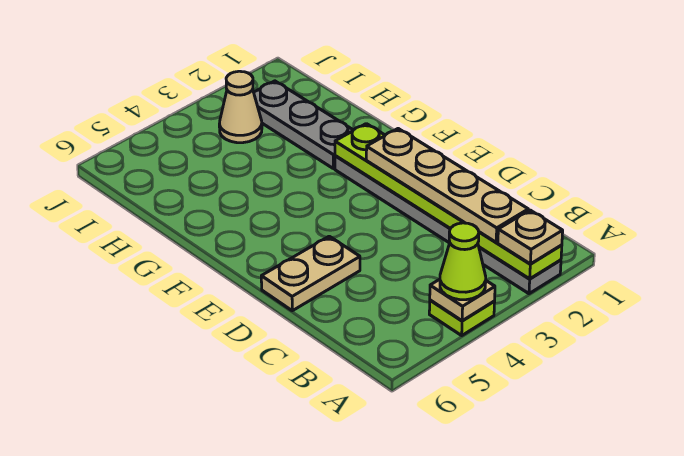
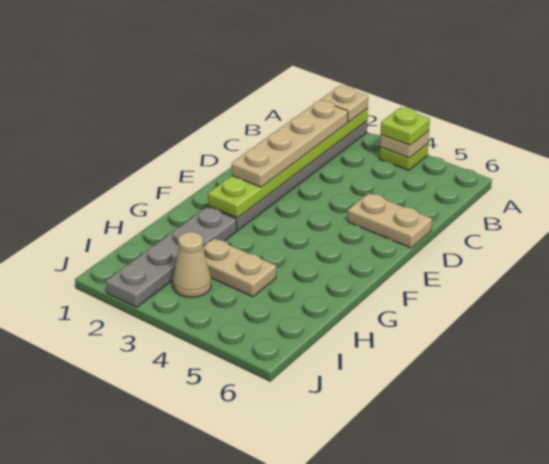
lime cone A4 level 3 -> lime plate A4 level 3
grey plate G2:I2 level 1 -> grey plate G2:J2 level 1
none -> tan plate H3:H4 level 1

